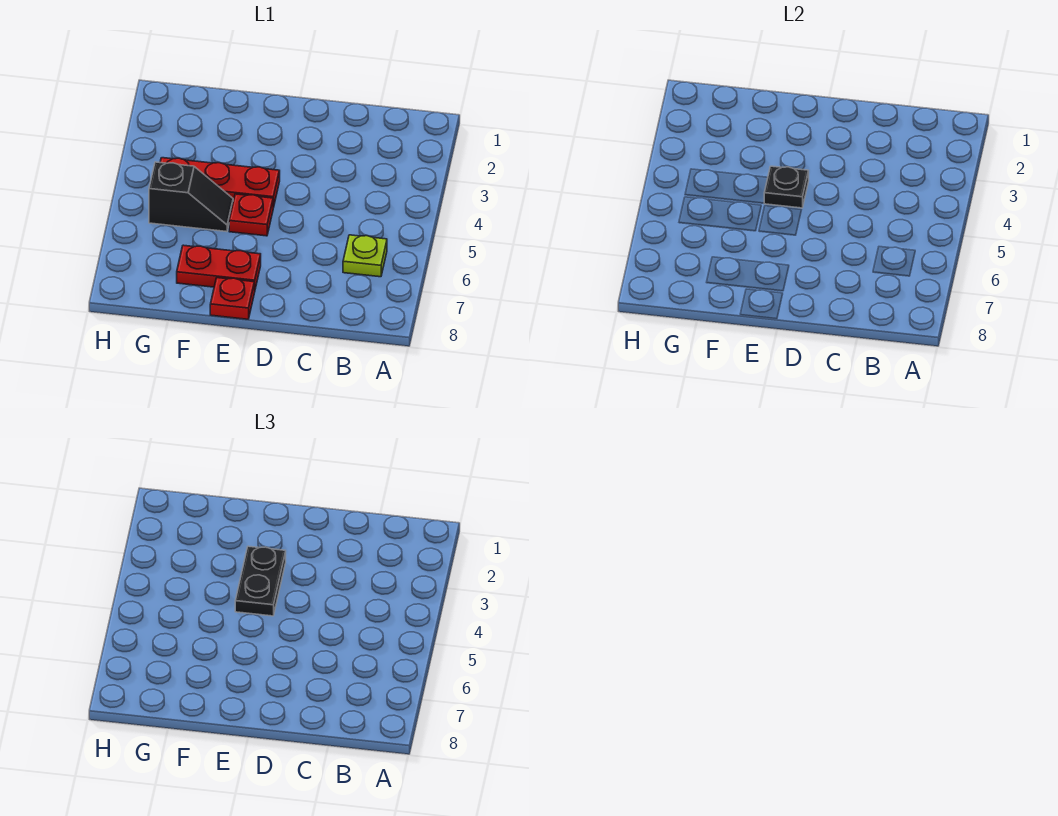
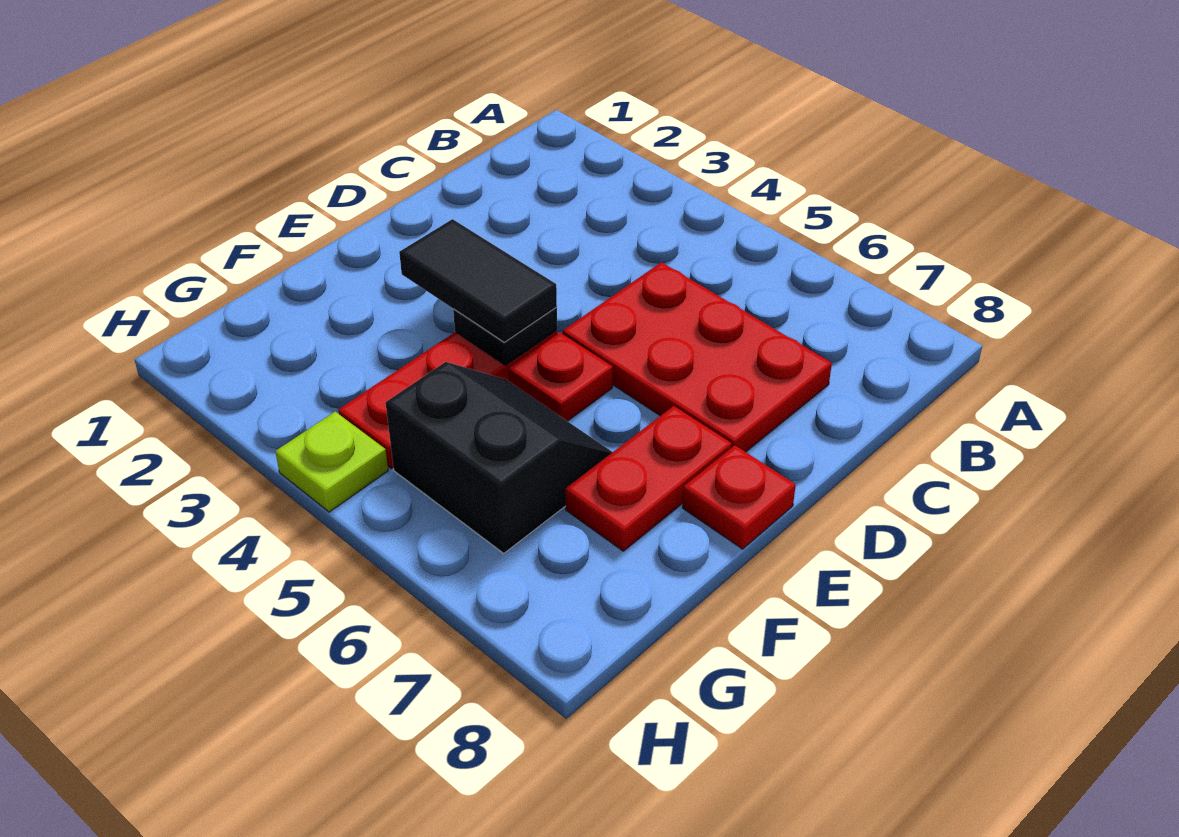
lime plate B6 level 1 -> lime plate H4 level 1
none -> red plate C5:D7 level 1
black plate E3:E4 level 3 -> black tile E3:E4 level 3
black slope F5:G5 level 1 top G -> black slope F5:G6 level 1 top G

